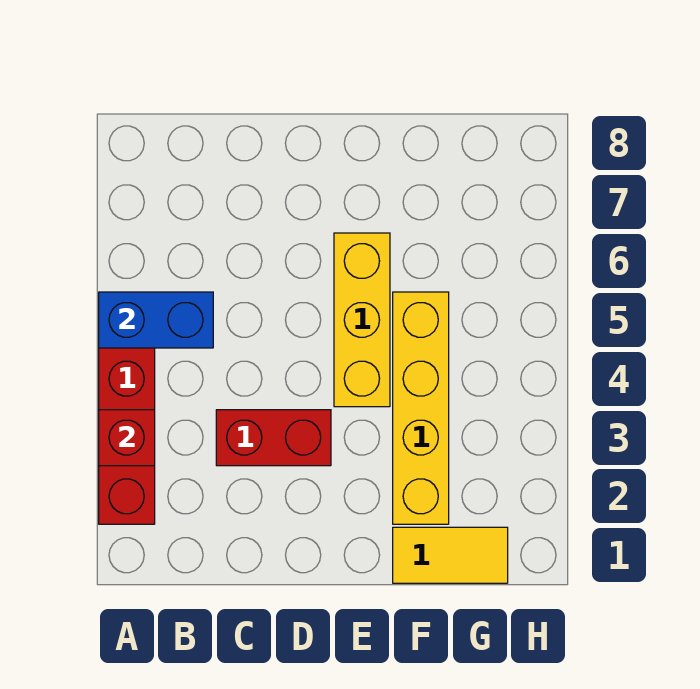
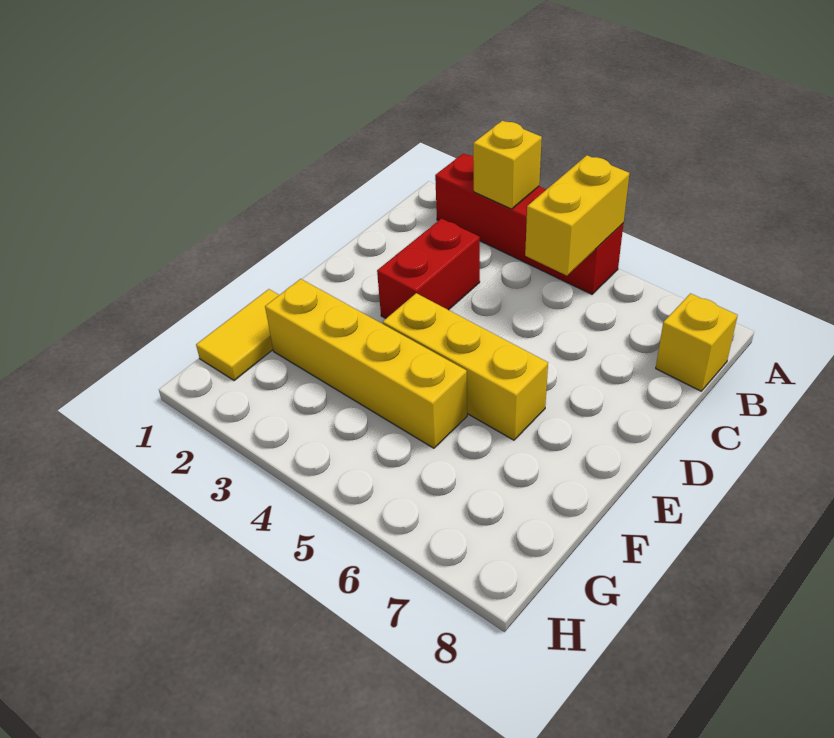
red brick A3 level 2 -> yellow brick A3 level 2
blue brick A5:B5 level 2 -> yellow brick A5:B5 level 2
none -> yellow brick B8 level 1

